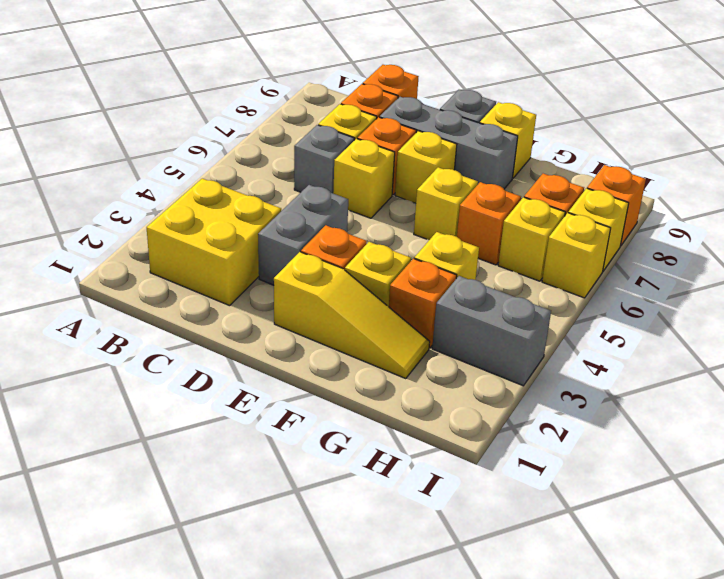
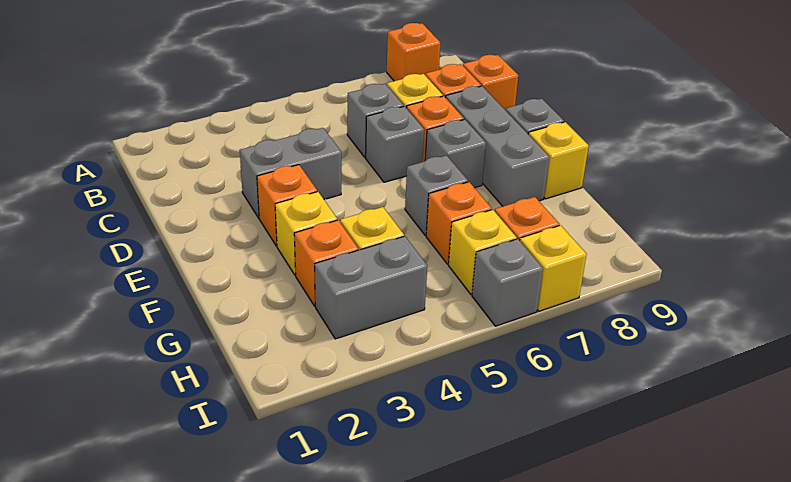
yellow brick B2:C3 level 1 -> none
yellow brick D6 level 1 -> grey brick D6 level 1
yellow slope E2:G2 level 1 top E -> none
yellow brick E7 level 1 -> grey brick E7 level 1
yellow brick F6 level 1 -> grey brick F6 level 1
grey brick H3:I3 level 1 -> grey brick H3:H4 level 1
yellow brick I6 level 1 -> grey brick I6 level 1
orange brick I8 level 1 -> orange brick A8 level 1

